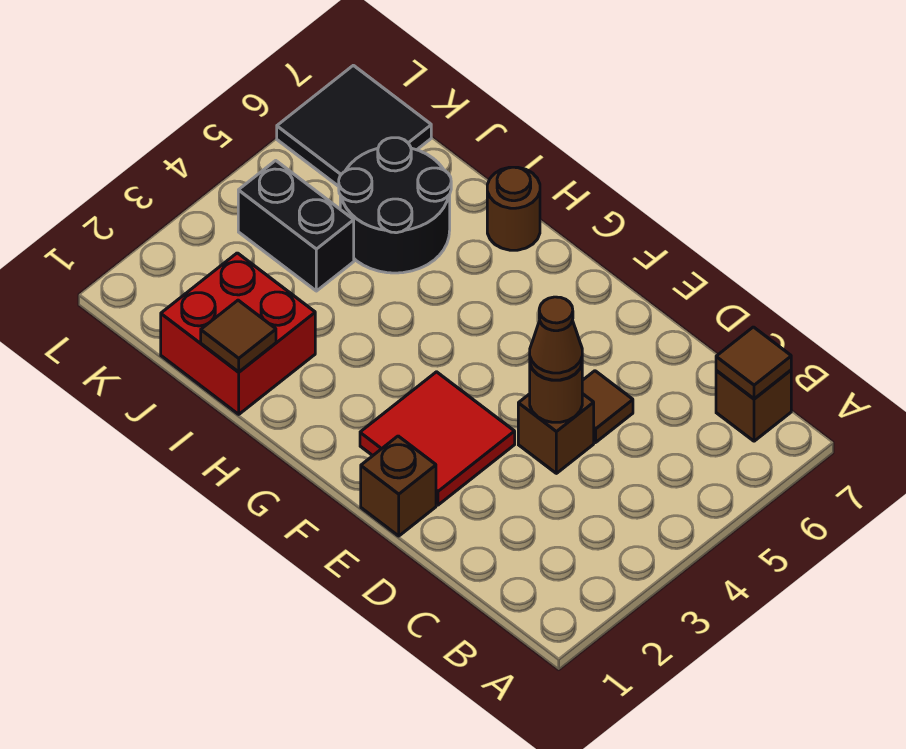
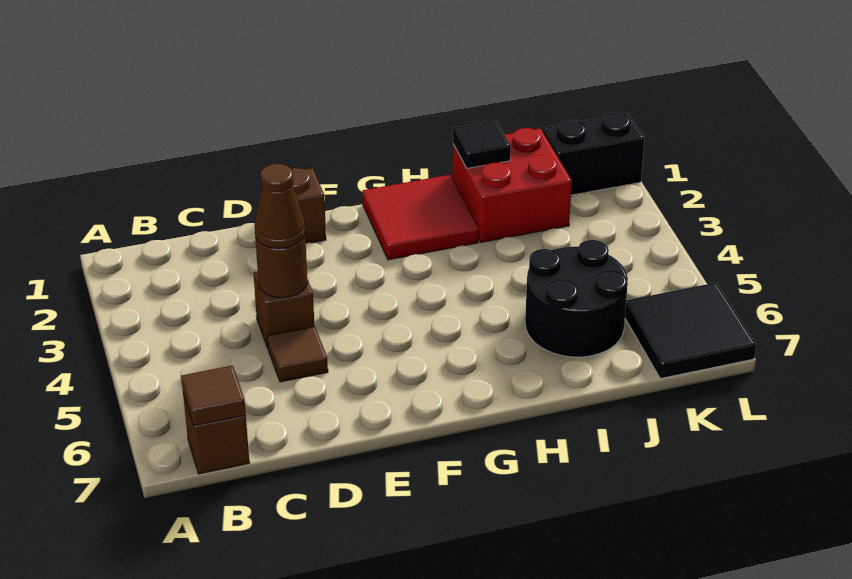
red tile E2:F3 level 1 -> red tile G1:H2 level 1
brown round brick H7 level 1 -> none
brown tile I1 level 2 -> black tile I1 level 2
black brick J4:K4 level 1 -> black brick K1:L1 level 1

